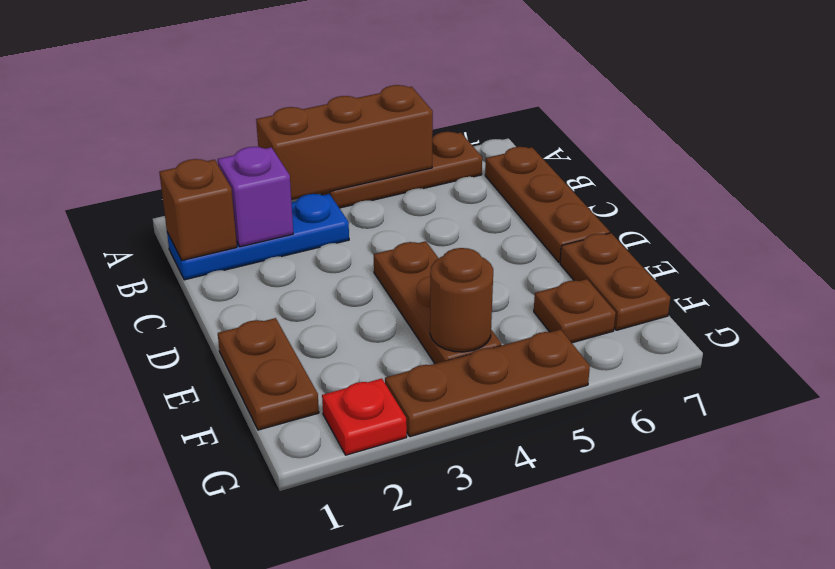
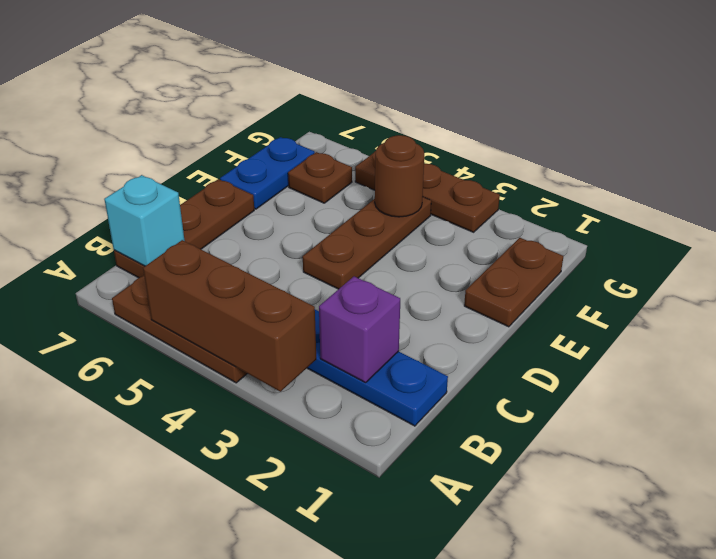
brown brick B1 level 2 -> none
none -> cyan brick B7 level 2
brown plate E7:F7 level 1 -> blue plate E7:F7 level 1
red plate G2 level 1 -> none

